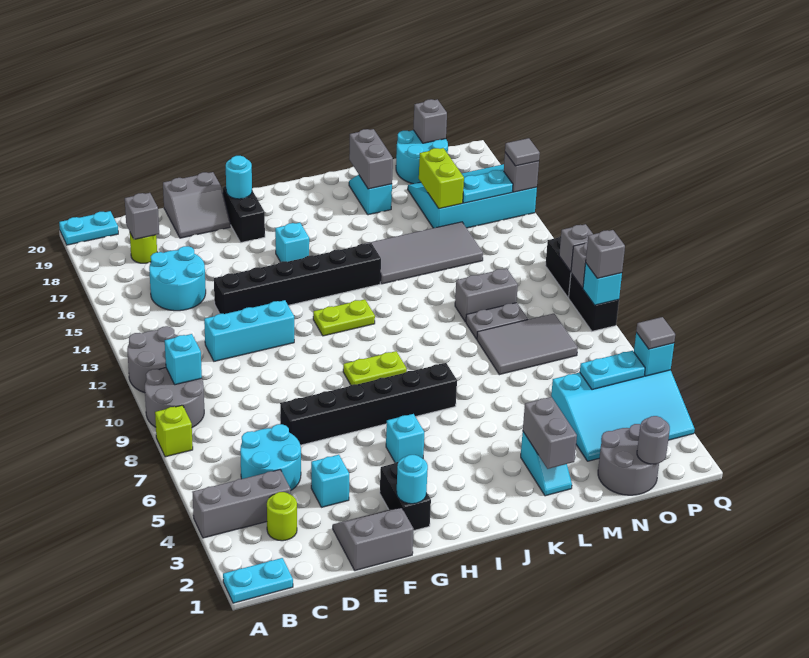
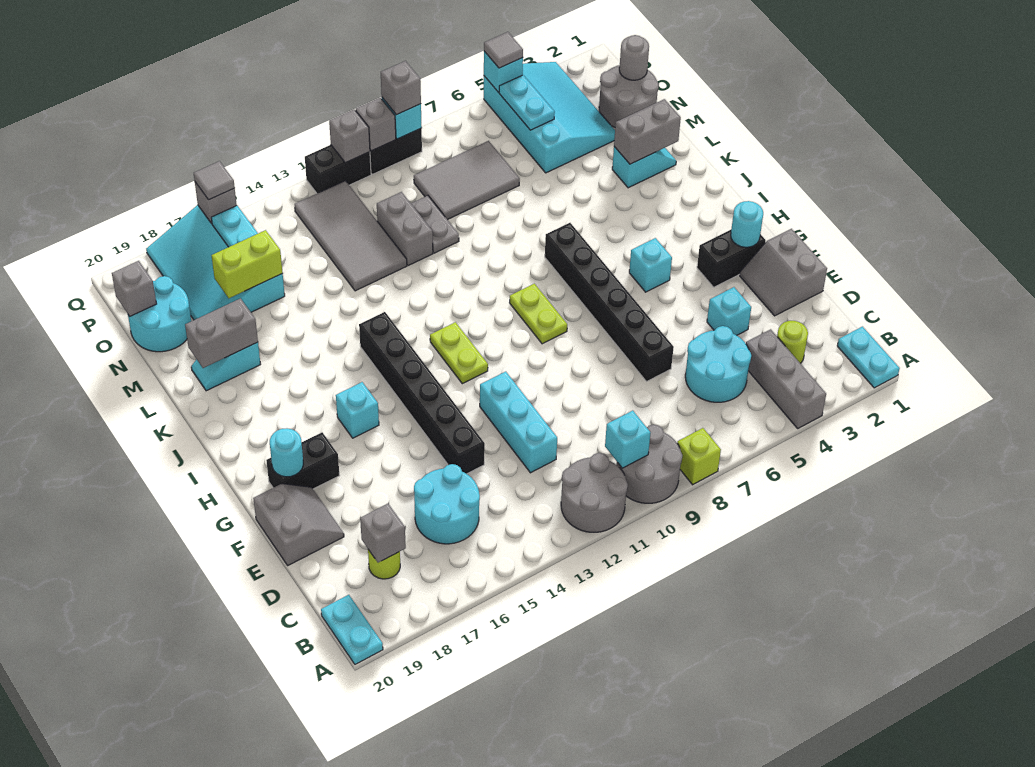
grey tile K14:N15 level 1 -> grey tile M12:P13 level 1
grey tile M8:O9 level 1 -> grey tile N7:O9 level 1

